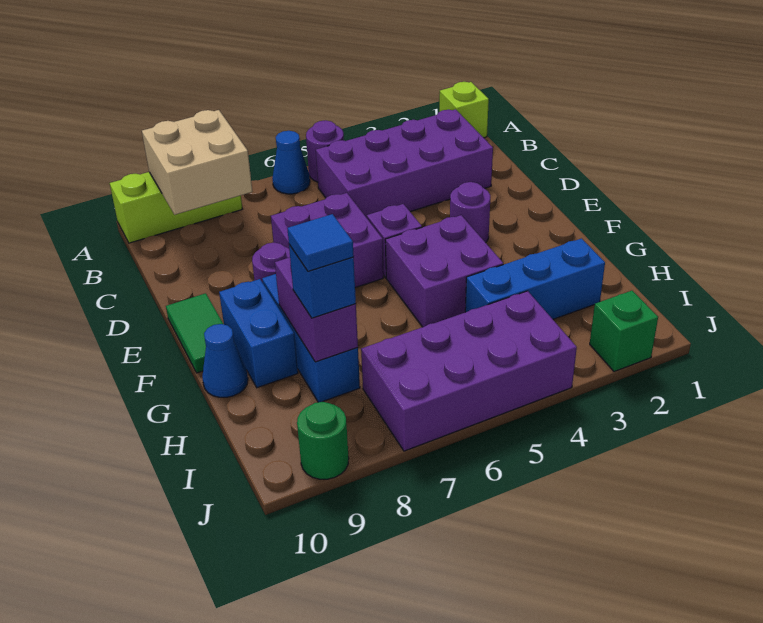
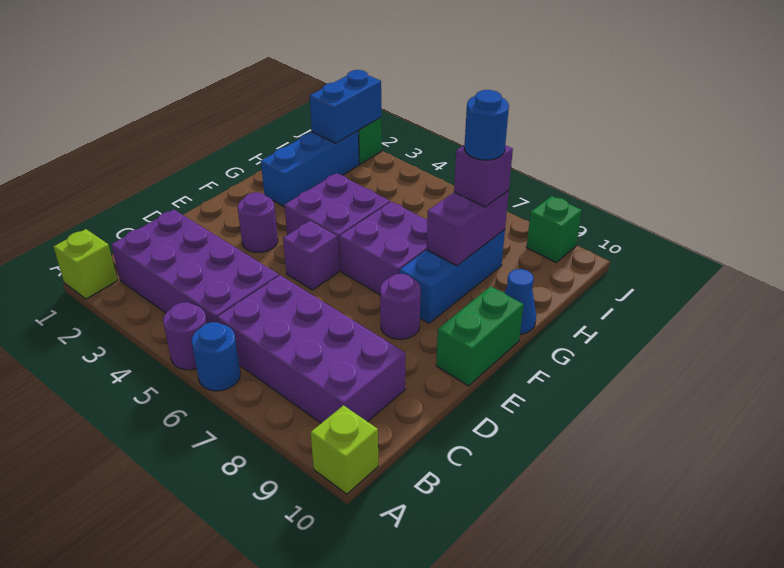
blue cone A6 level 1 -> blue round brick A6 level 1
lime brick A8:A10 level 1 -> lime brick A10 level 1
tan brick A8:B9 level 2 -> none
purple brick D6:E7 level 1 -> purple brick F6:G7 level 1
green tile E10:F10 level 1 -> green brick E10:F10 level 1
blue brick F9:G9 level 1 -> blue brick I2:J2 level 2
blue brick H2:H4 level 1 -> blue brick G2:I2 level 1
blue brick H8 level 3 -> purple brick H8 level 3
blue tile H8 level 4 -> blue round brick H8 level 4
purple brick I4:J7 level 1 -> purple brick B6:C9 level 1
green round brick J9 level 1 -> green brick J9 level 1

